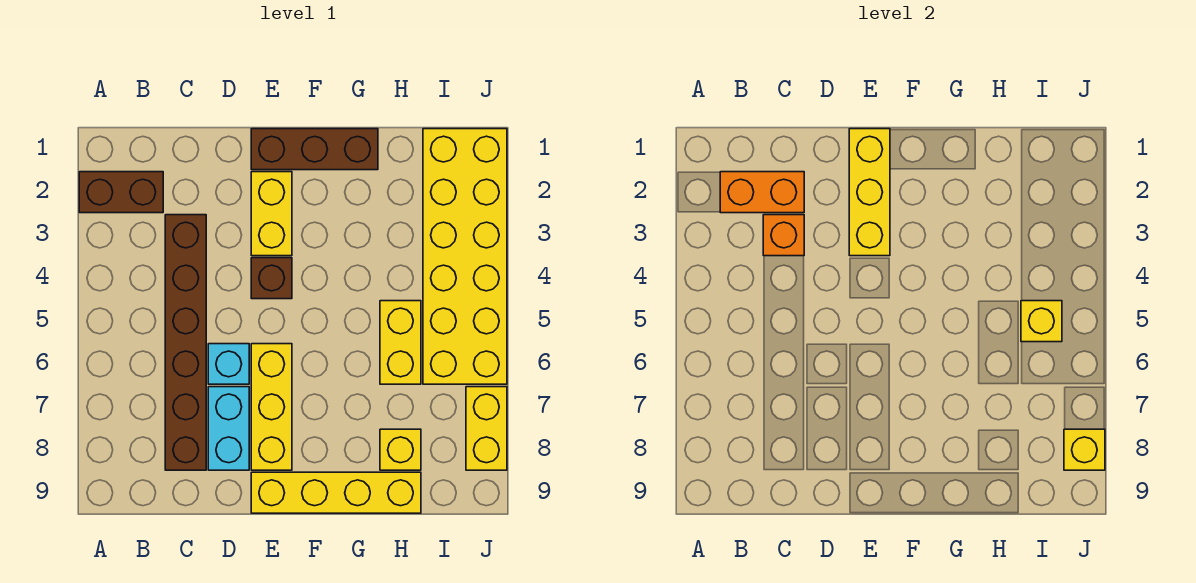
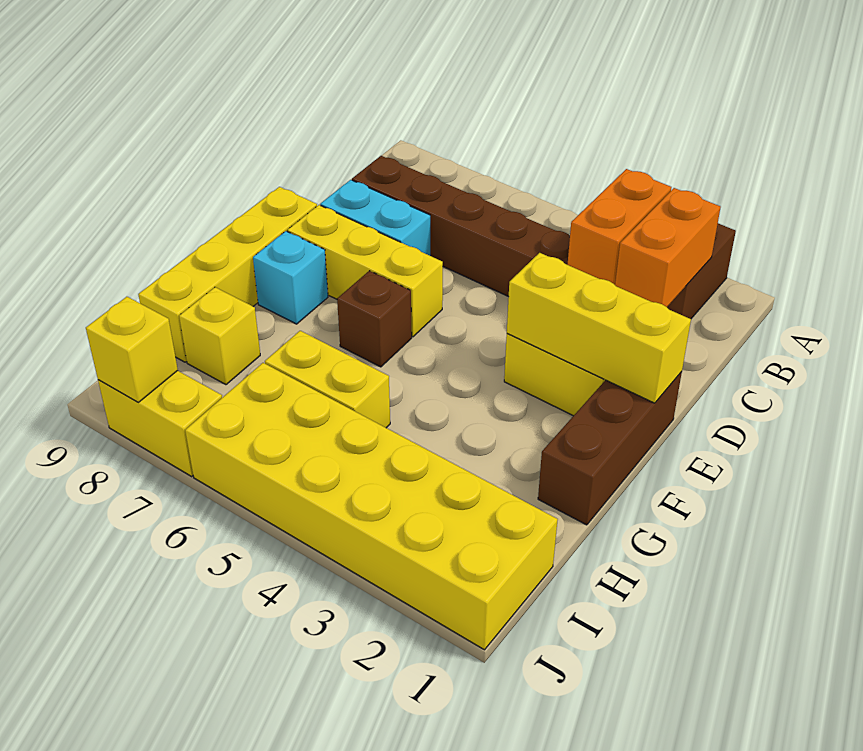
orange brick C3 level 2 -> orange brick B3:C3 level 2
cyan brick D6 level 1 -> cyan brick F8 level 1
brown brick E4 level 1 -> brown brick F6 level 1
yellow brick I5 level 2 -> none

